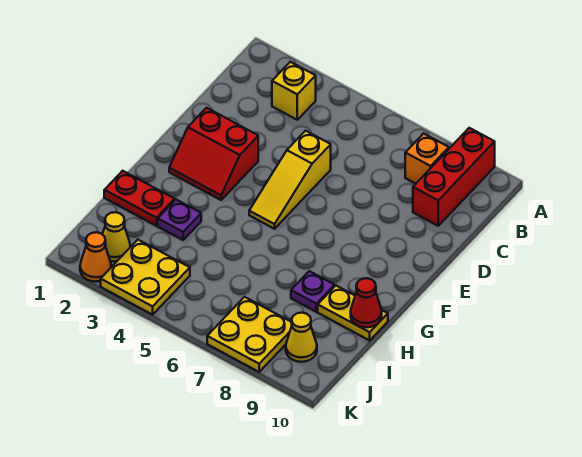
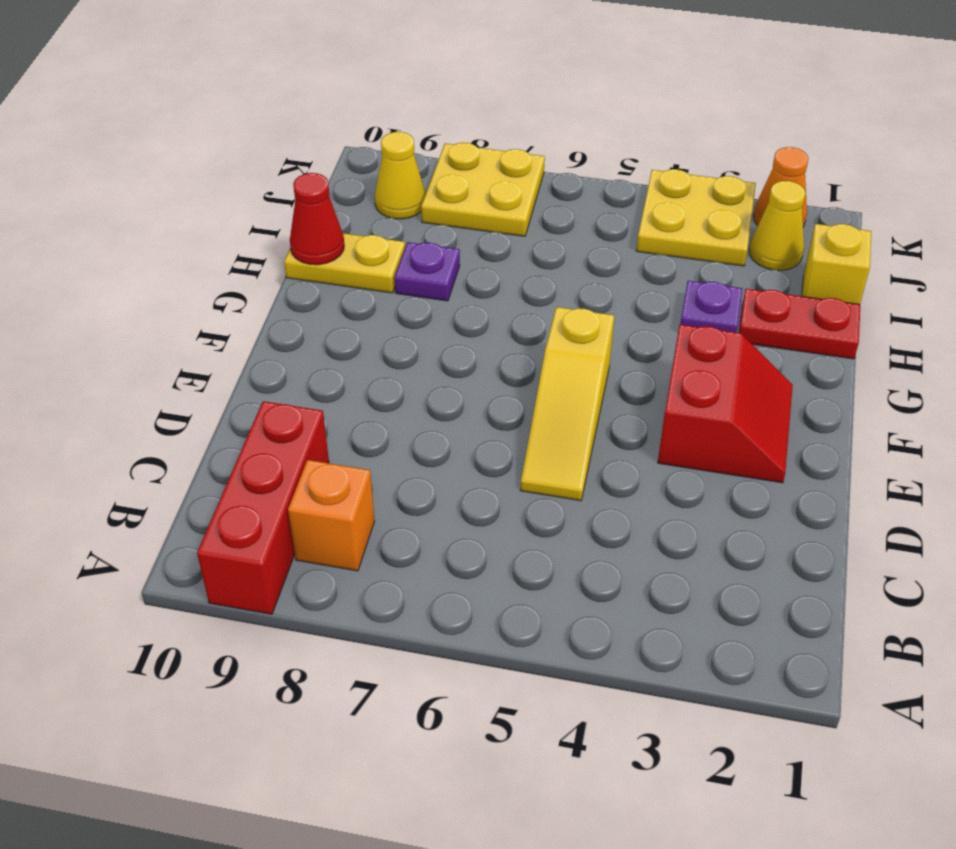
yellow brick B3 level 1 -> yellow brick I1 level 1
yellow slope D5:F5 level 1 top D -> yellow slope D5:F5 level 1 top F
red slope E2:F3 level 1 top E -> red slope E2:F3 level 1 top 3

